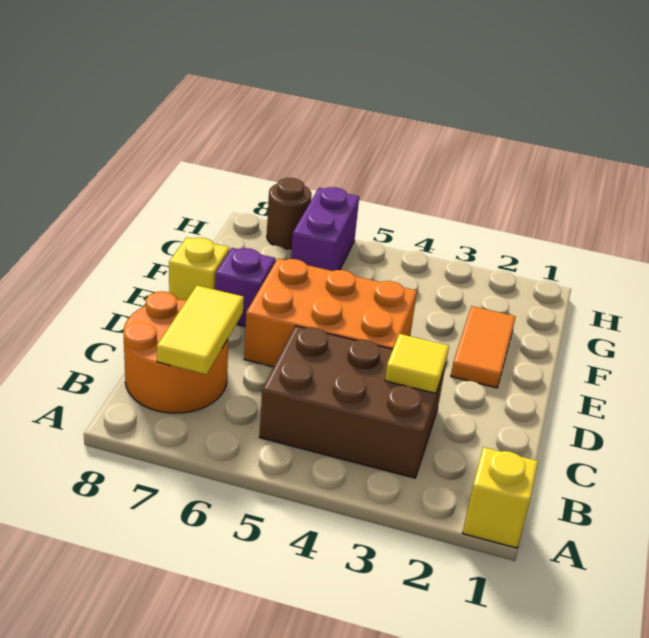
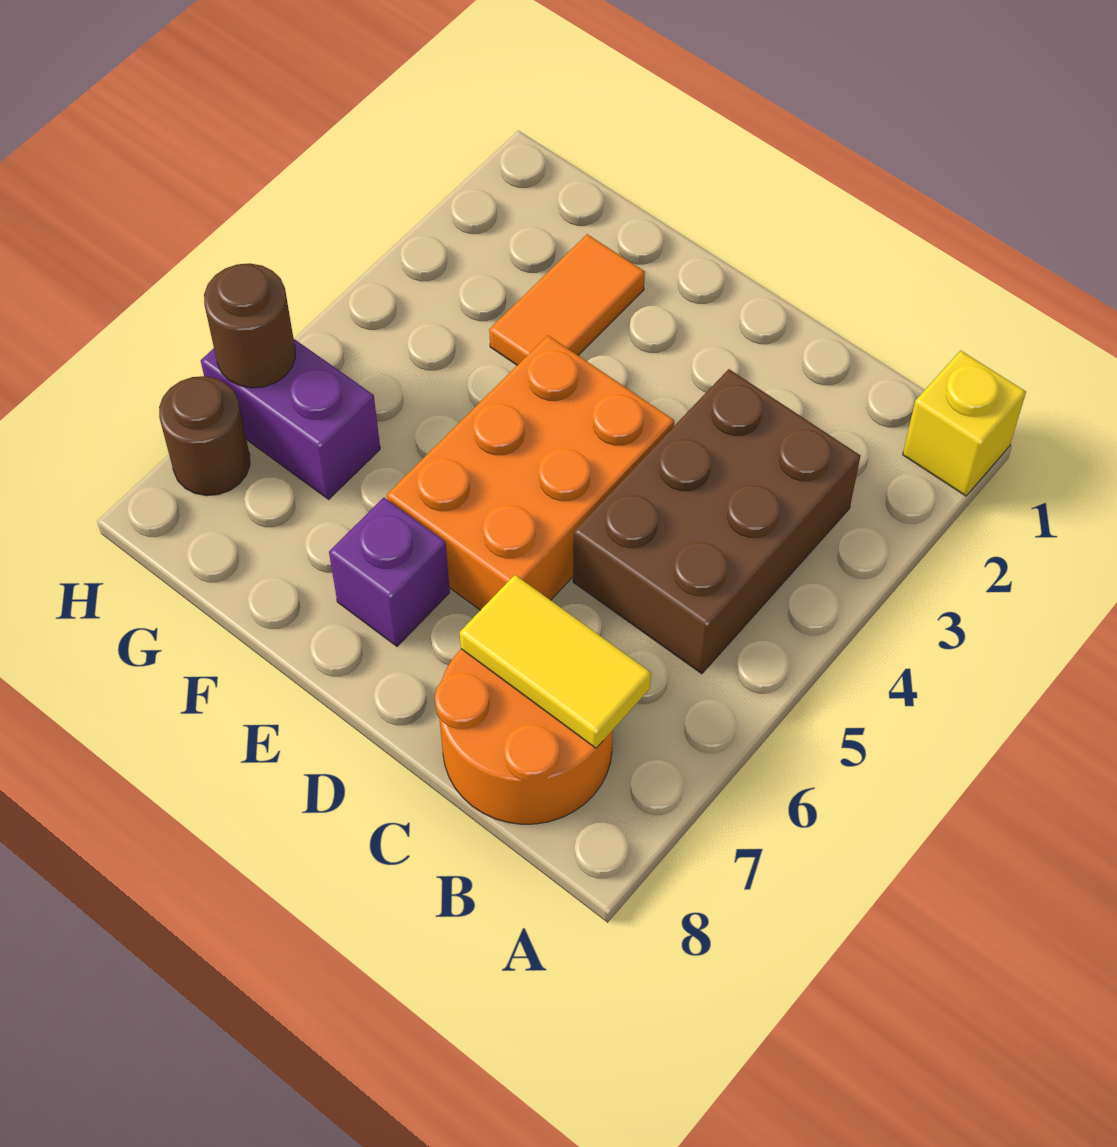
yellow tile C3 level 2 -> none
orange tile E2:F2 level 1 -> orange tile F2:F3 level 1
yellow brick E8 level 1 -> none
none -> brown round brick H6 level 2

